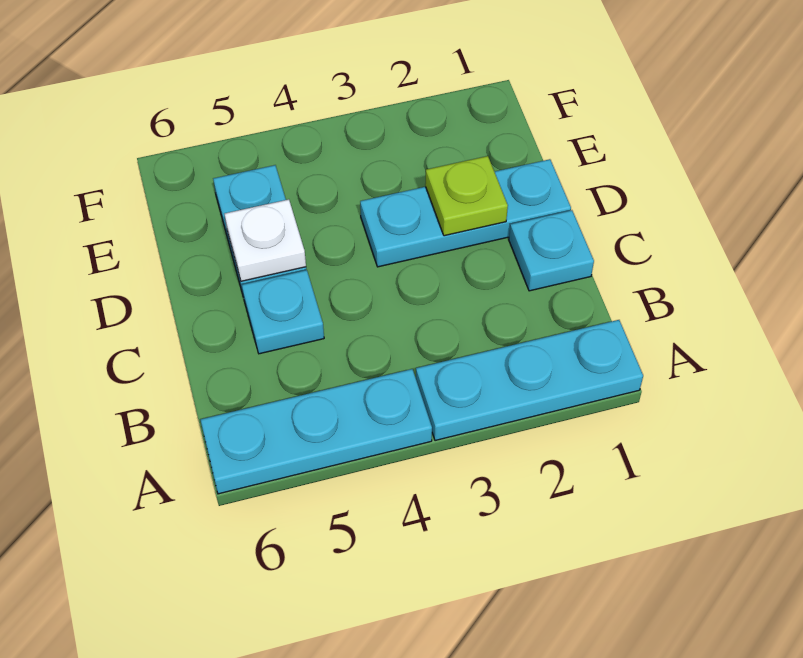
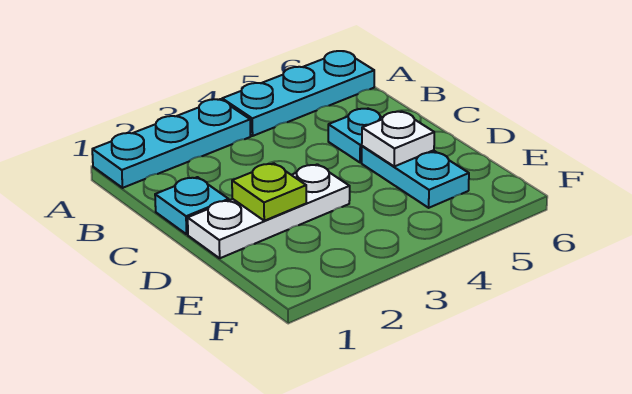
cyan plate D1:D3 level 1 -> white plate D1:D3 level 1

